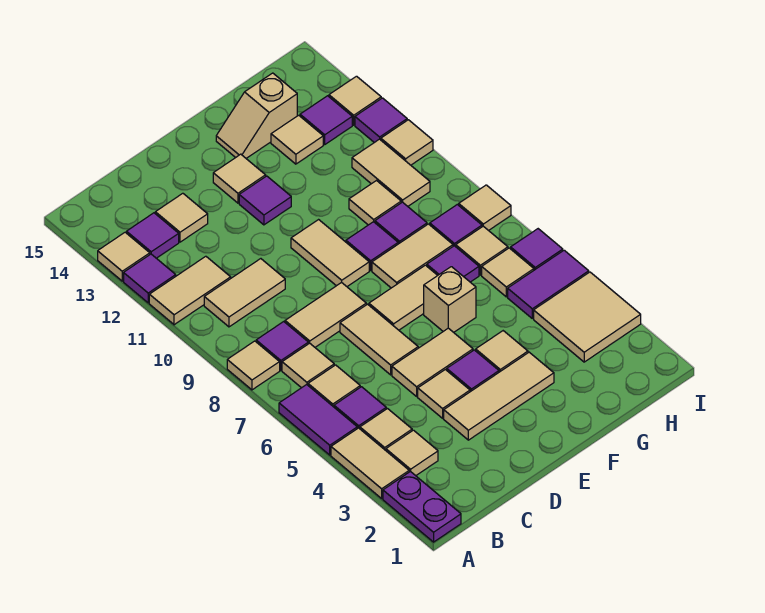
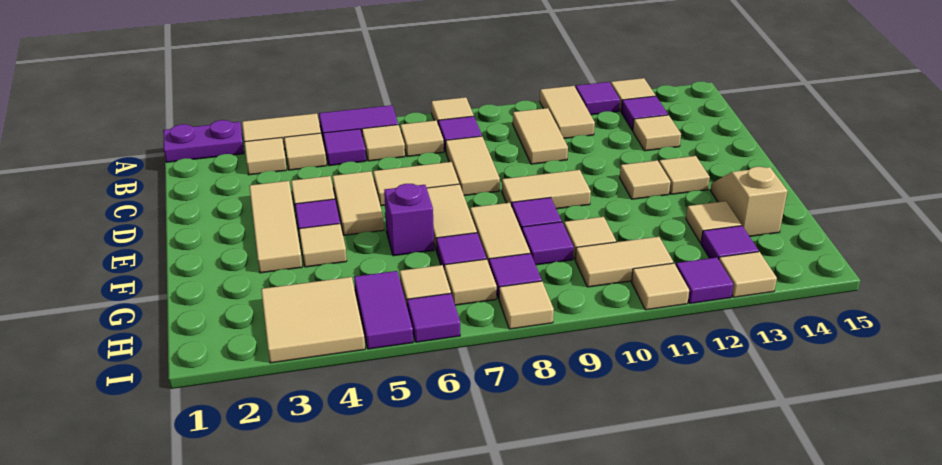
purple tile E12 level 1 -> tan tile E12 level 1
tan brick F6 level 1 -> purple brick F6 level 1

